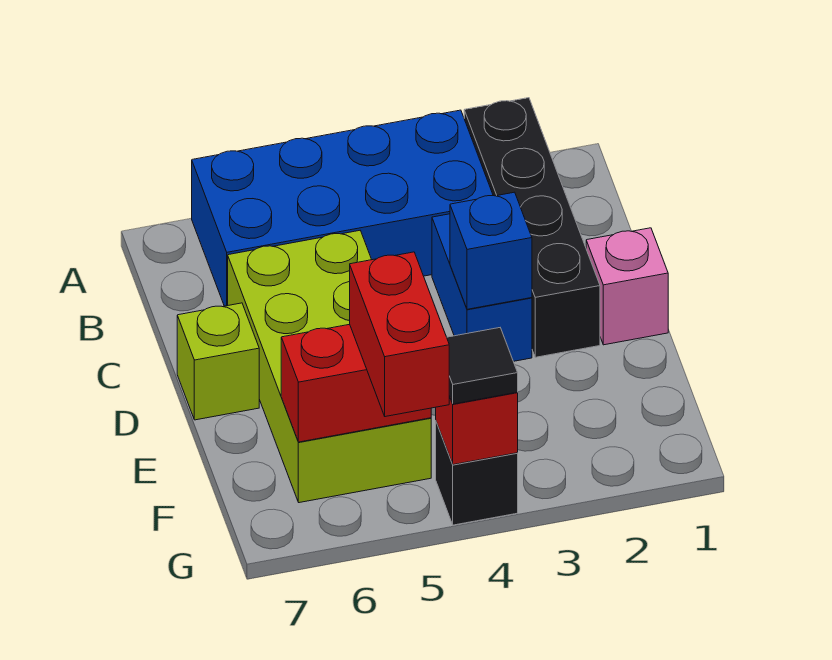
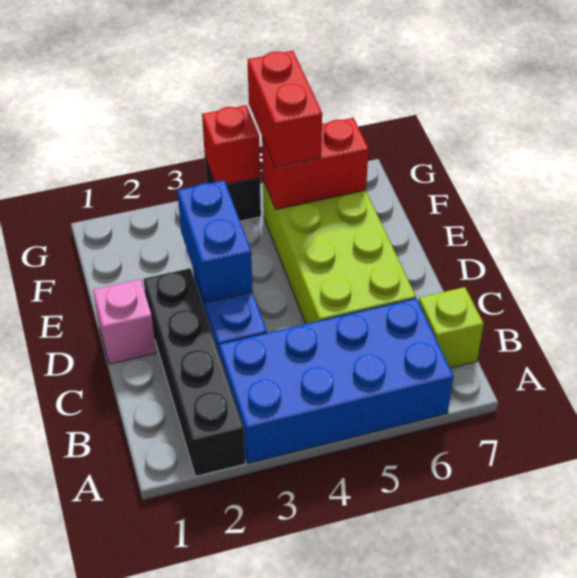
blue brick D3 level 2 -> blue brick D3:E3 level 2
lime brick D7 level 1 -> lime brick B7 level 1
black tile G4 level 3 -> none

